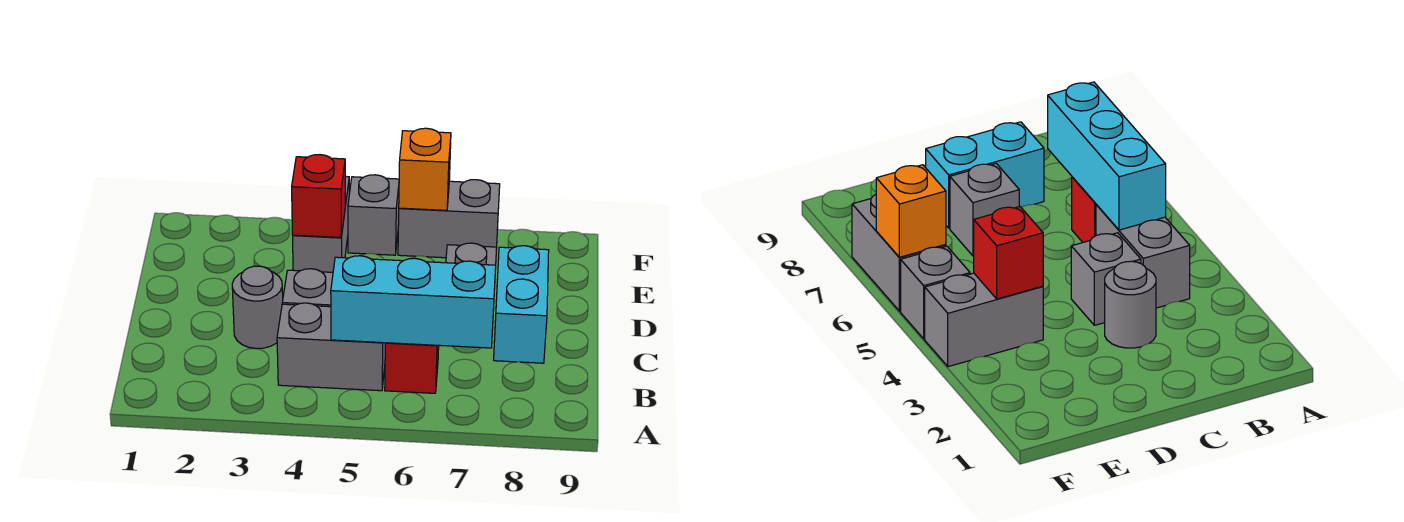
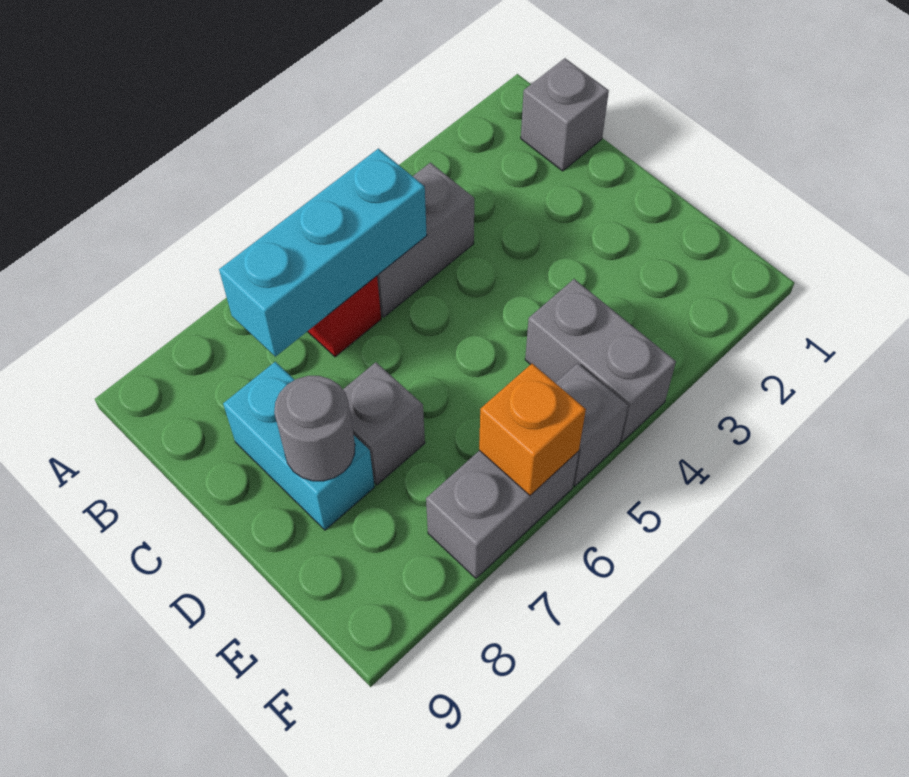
grey round brick C3 level 1 -> grey round brick D8 level 2
grey brick C4 level 1 -> grey brick B1 level 1
red brick E4 level 2 -> none

